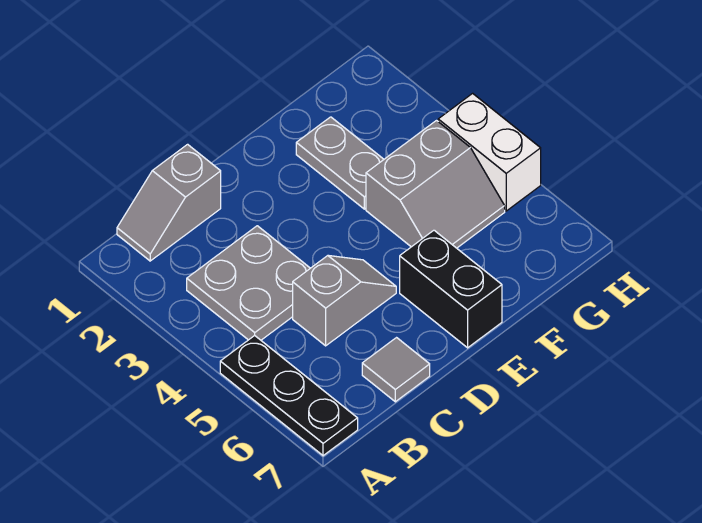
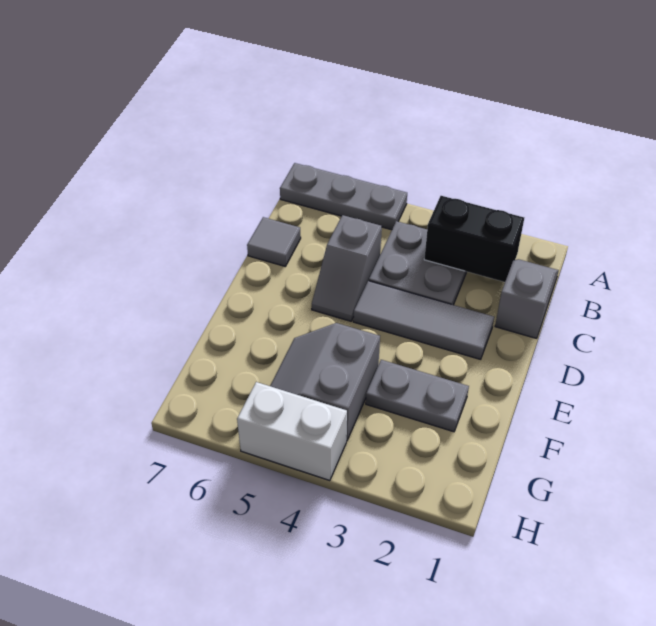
black plate A5:A7 level 1 -> grey plate A5:A7 level 1
none -> grey tile D2:D4 level 1
black brick E6:E7 level 1 -> black brick B2:B3 level 2

